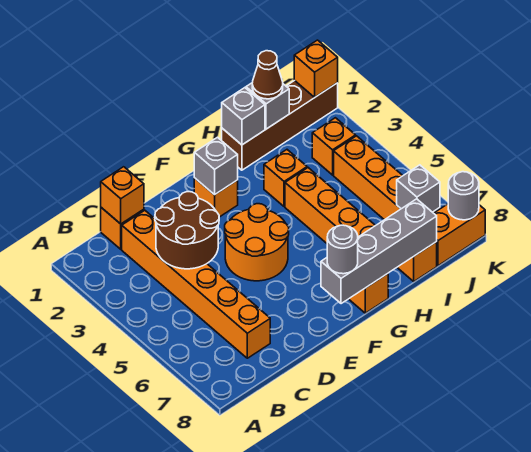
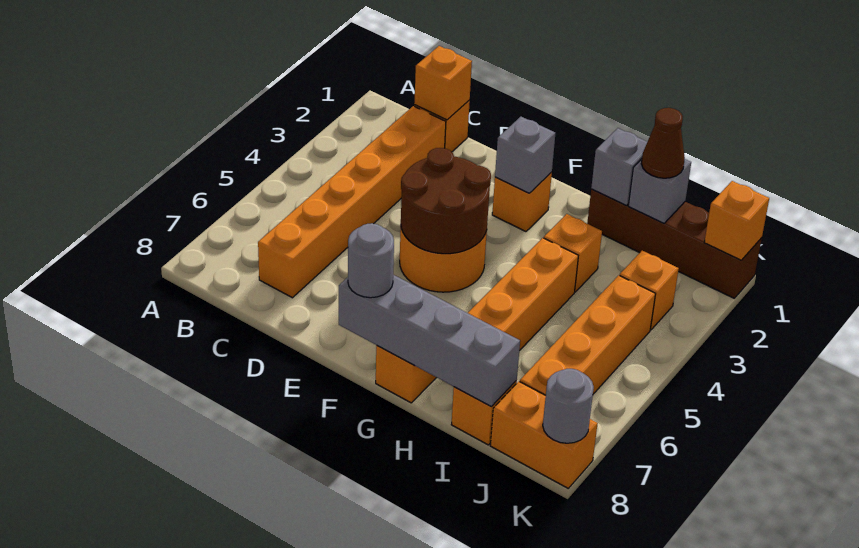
brown round brick C3:D4 level 2 -> brown round brick E4:F5 level 2
grey brick J7 level 2 -> none

